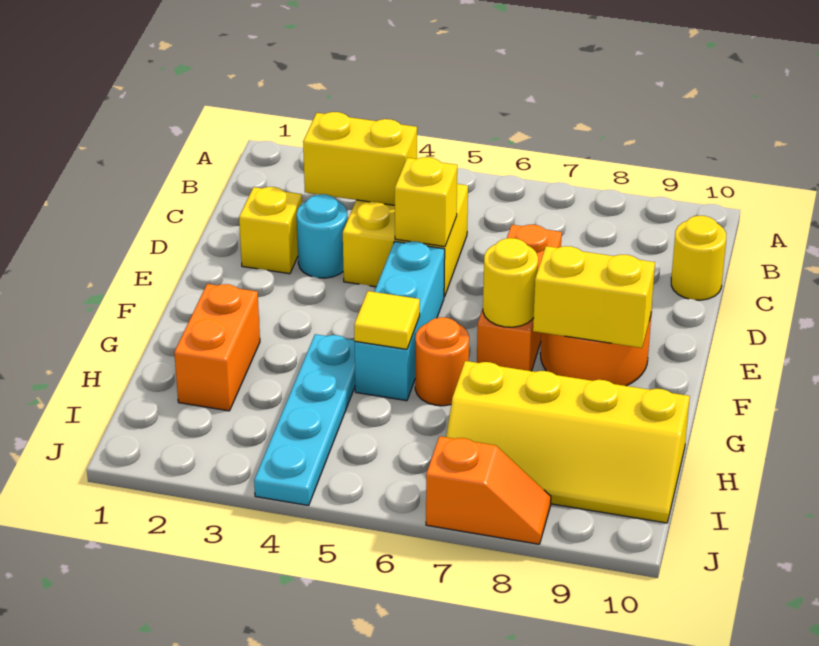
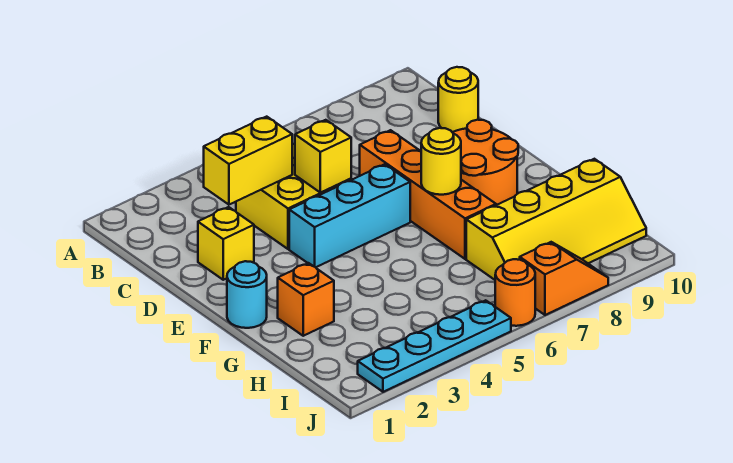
cyan round brick D3 level 1 -> cyan round brick F1 level 1
orange brick D7:F7 level 1 -> orange brick D7:G7 level 1
cyan brick E5:G5 level 1 -> cyan brick E4:E6 level 1
yellow brick F8:F9 level 2 -> none
orange brick G2:H2 level 1 -> orange brick G2 level 1
cyan plate G4:J4 level 1 -> cyan plate J2:J5 level 1
yellow tile G5 level 2 -> none
orange round brick G6 level 1 -> orange round brick J6 level 1

